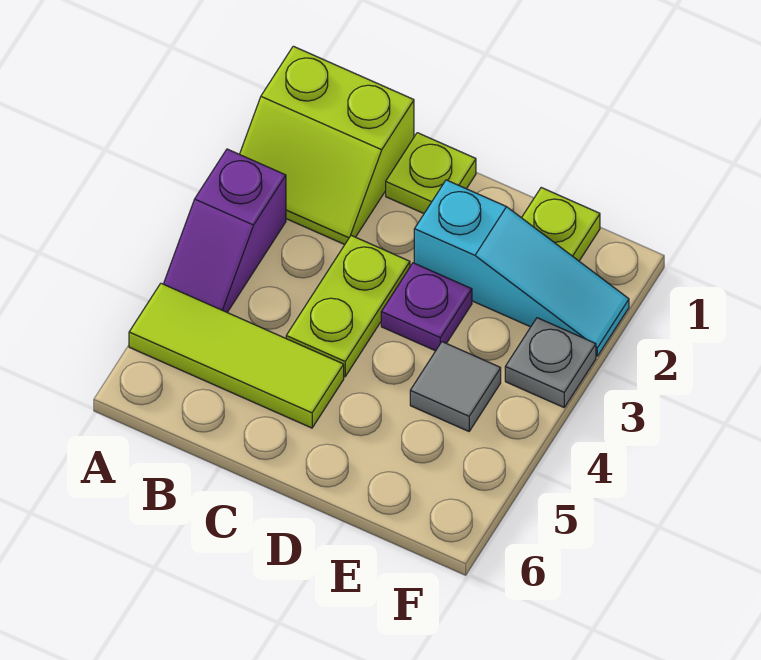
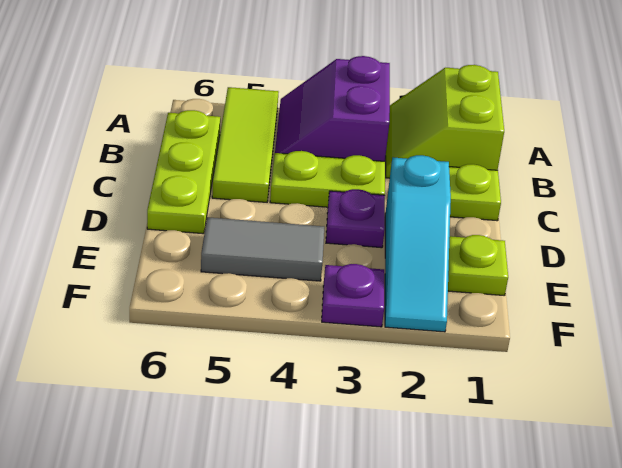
purple slope A3:A4 level 1 top 3 -> purple slope A3:B4 level 1 top 3
none -> lime plate B6:D6 level 1
grey tile E4 level 1 -> grey tile E4:E5 level 1
grey plate F3 level 1 -> purple plate F3 level 1

